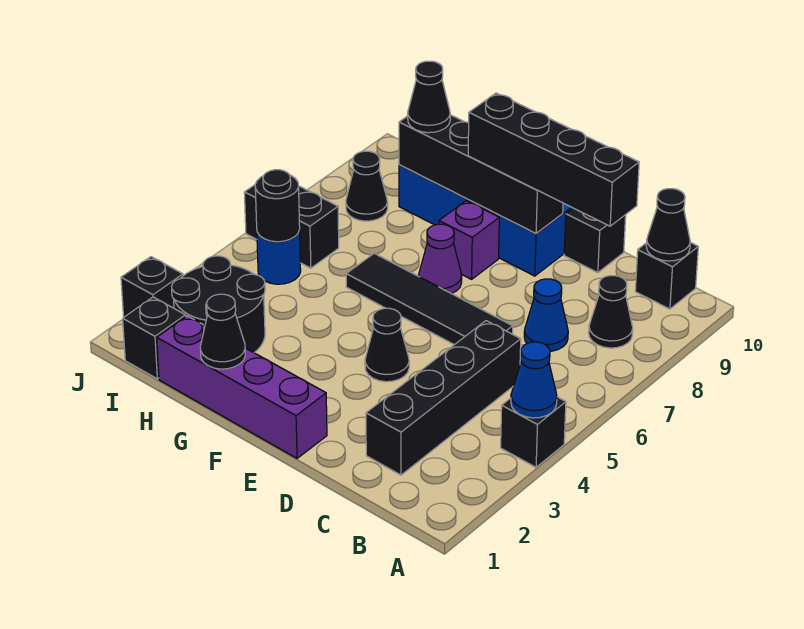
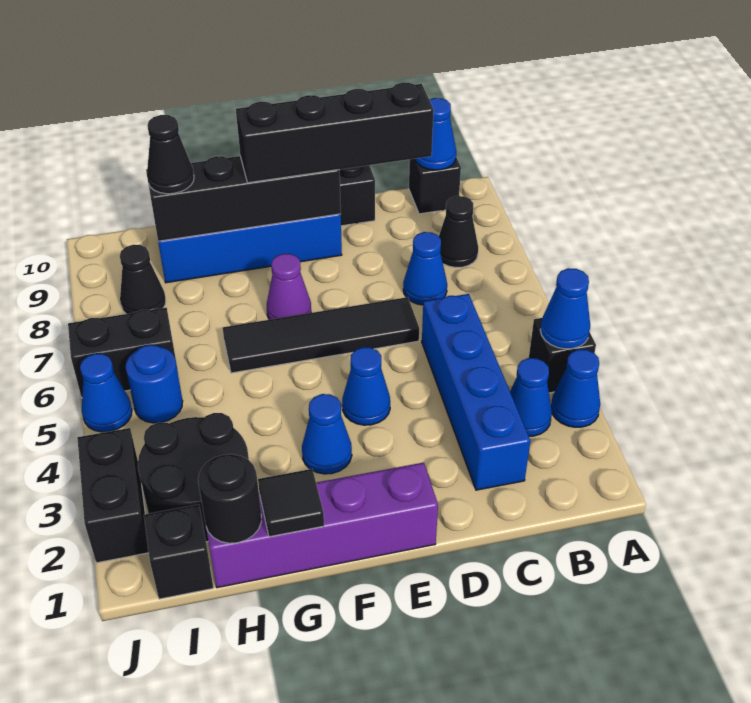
none -> blue cone A3 level 1
none -> blue cone B3 level 1
black cone B10 level 2 -> blue cone B10 level 2
black brick C2:C5 level 1 -> blue brick C2:C5 level 1
black cone E4 level 1 -> blue cone E4 level 1
none -> blue cone F3 level 1
purple brick F8 level 1 -> none
black cone G1 level 2 -> black tile G1 level 2
black round brick I5 level 2 -> black round brick H1 level 2
black brick J2 level 1 -> black brick J2:J3 level 1
none -> blue cone J5 level 1

